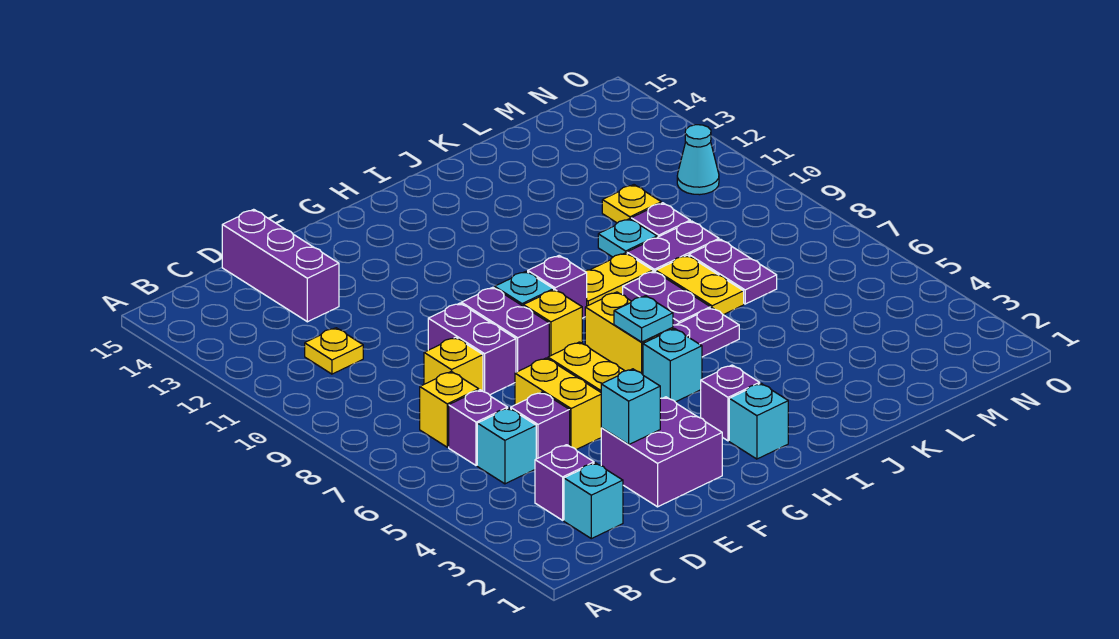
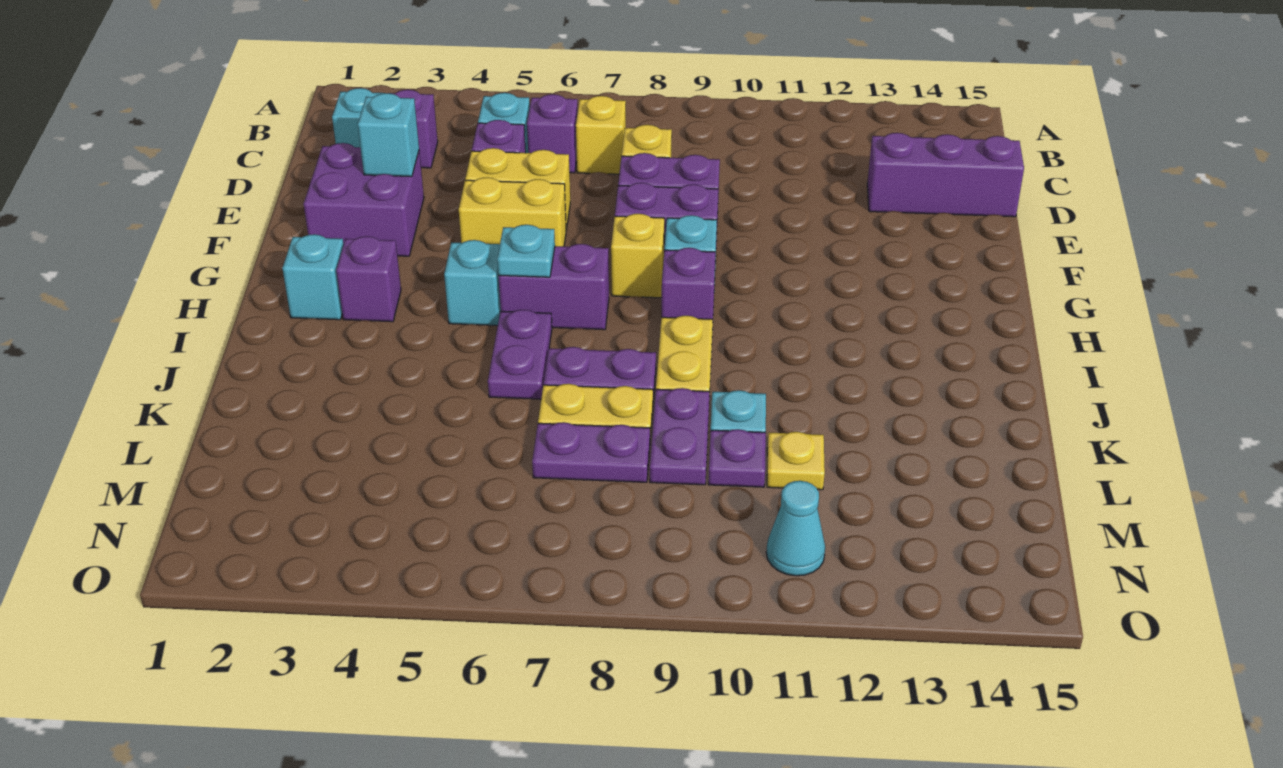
yellow plate C11 level 1 -> none
yellow brick H6:H7 level 1 -> purple brick H6:H7 level 1

